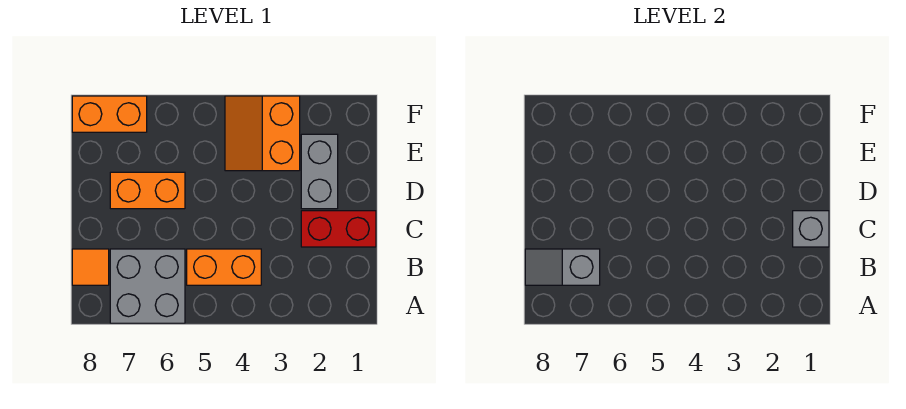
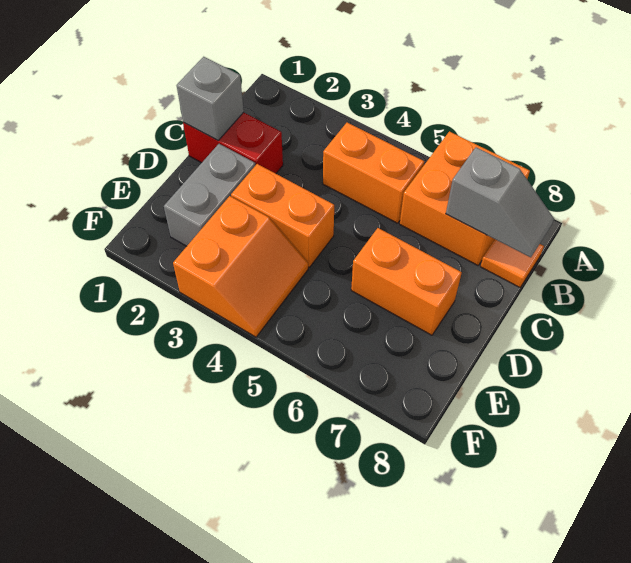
grey brick A6:B7 level 1 -> orange brick A6:B7 level 1
orange brick F7:F8 level 1 -> orange brick D3:D4 level 1

